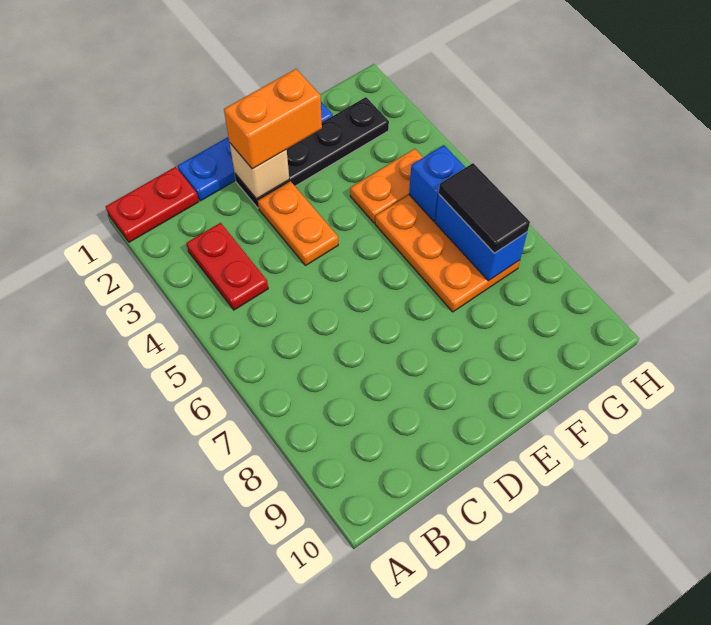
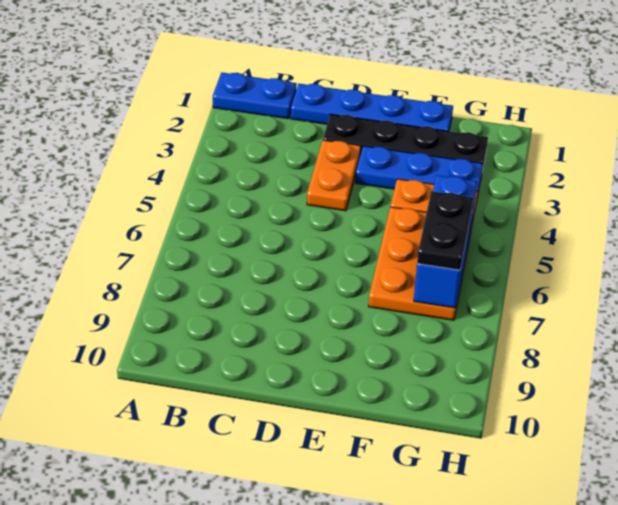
red plate A1:B1 level 1 -> blue plate A1:B1 level 1
red plate B3:B4 level 1 -> none
tan brick D2 level 2 -> none
orange brick D2:E2 level 3 -> none
none -> blue plate E3:G3 level 1
black tile G6:G7 level 3 -> black plate G6:G7 level 3

